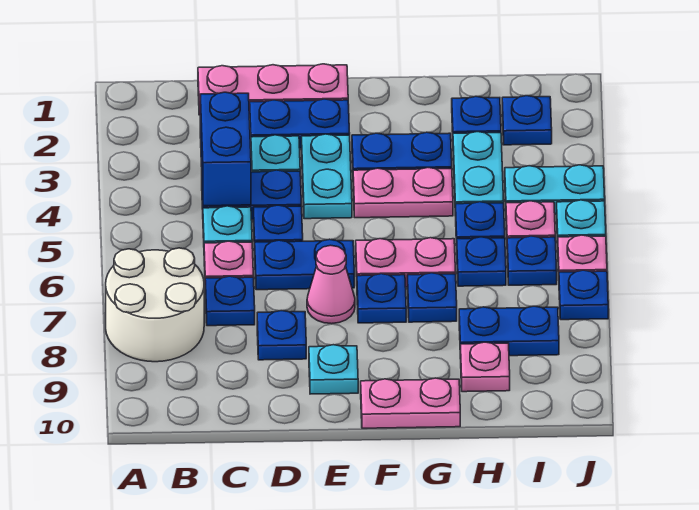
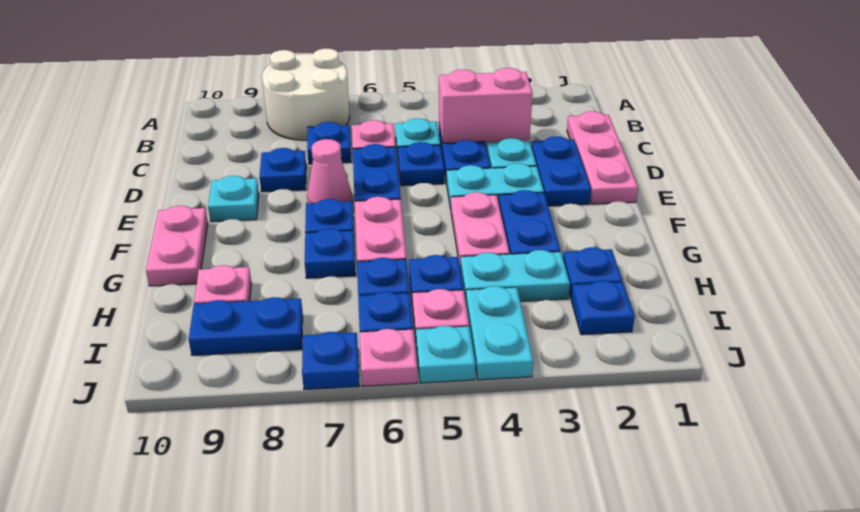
blue brick C3:C4 level 2 -> pink brick C3:C4 level 2
blue plate H8:I8 level 1 -> blue plate I8:I9 level 1

